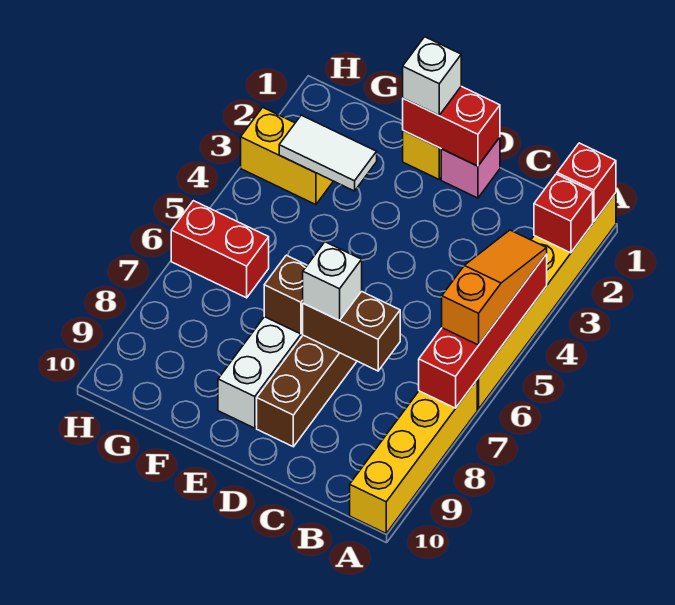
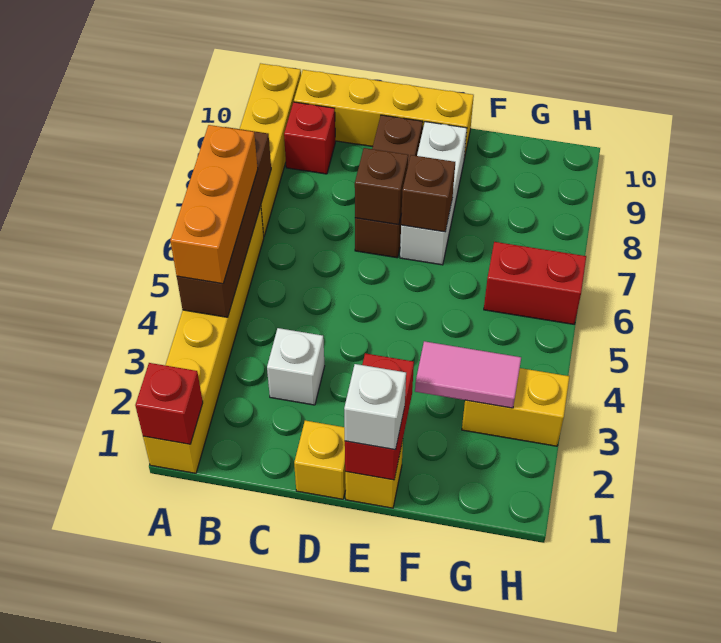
red brick A2 level 2 -> red brick B9 level 1
red brick A4:A7 level 2 -> brown brick A4:A7 level 2
orange slope A4:A6 level 3 top 6 -> orange brick A4:A6 level 3
none -> yellow brick B10:E10 level 1
brown brick C7:D7 level 2 -> brown brick D7 level 2
pink brick D1 level 1 -> yellow brick D1 level 1
red brick D1:E1 level 2 -> red brick E1:E2 level 2
white brick D7 level 3 -> white brick C3 level 1
white tile F3:G3 level 2 -> pink tile F3:G3 level 2

